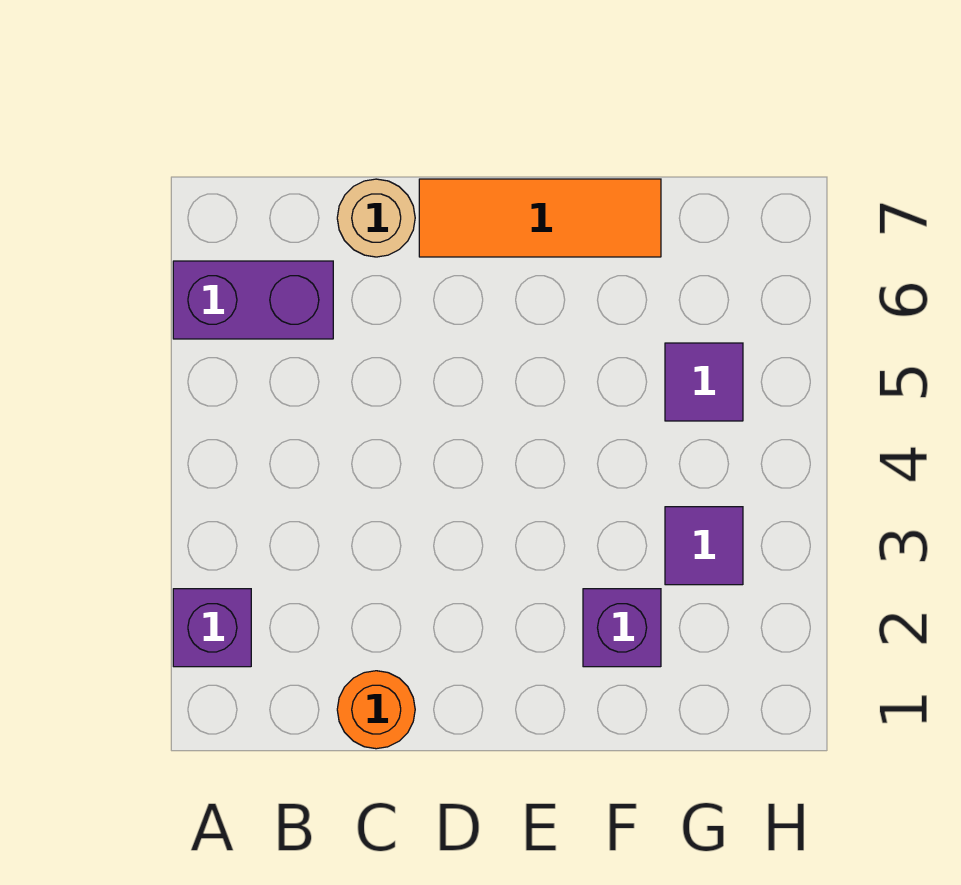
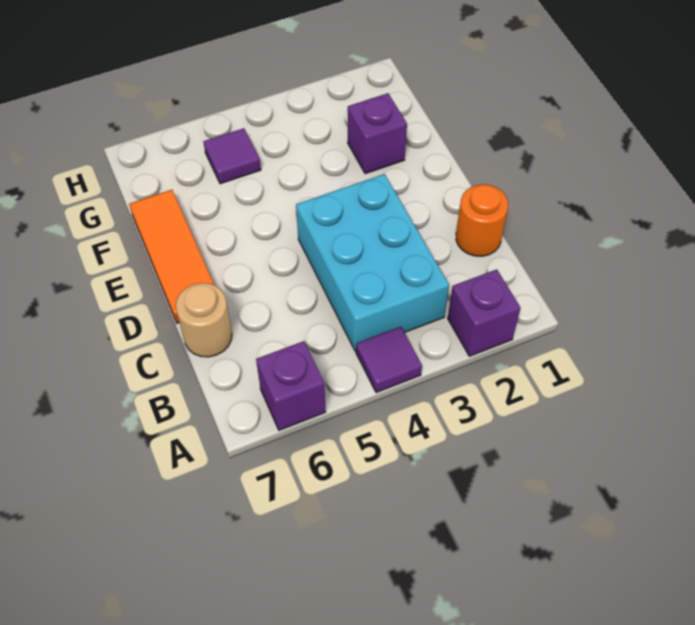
purple brick A6:B6 level 1 -> purple brick A6 level 1
none -> cyan brick B3:D4 level 1
purple tile G3 level 1 -> purple tile A4 level 1

